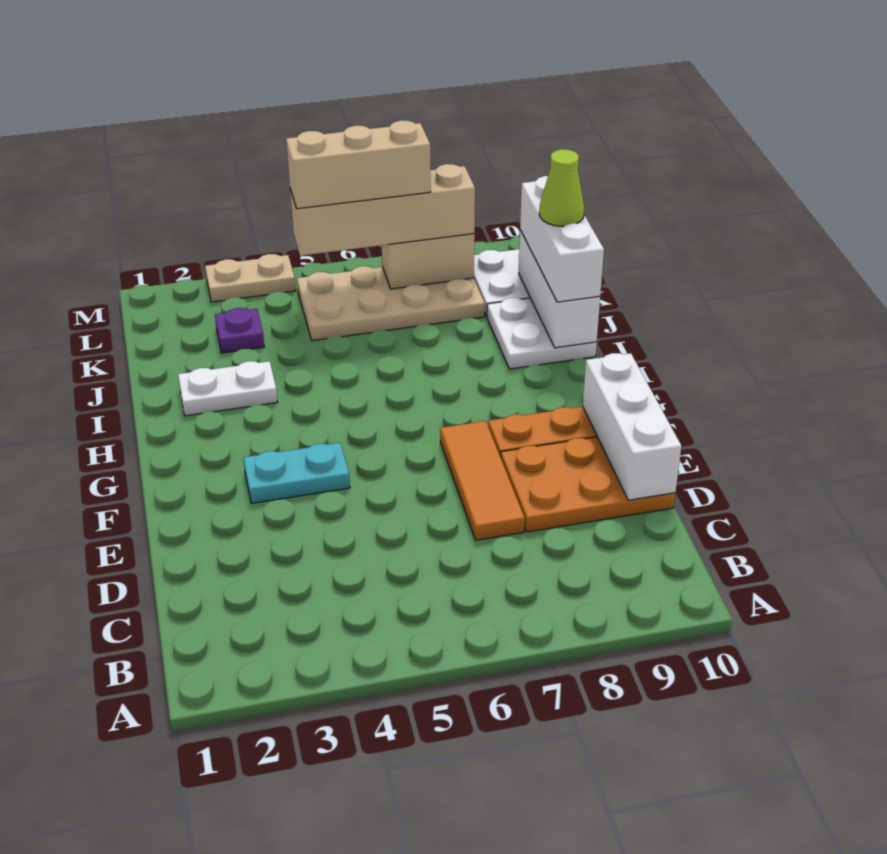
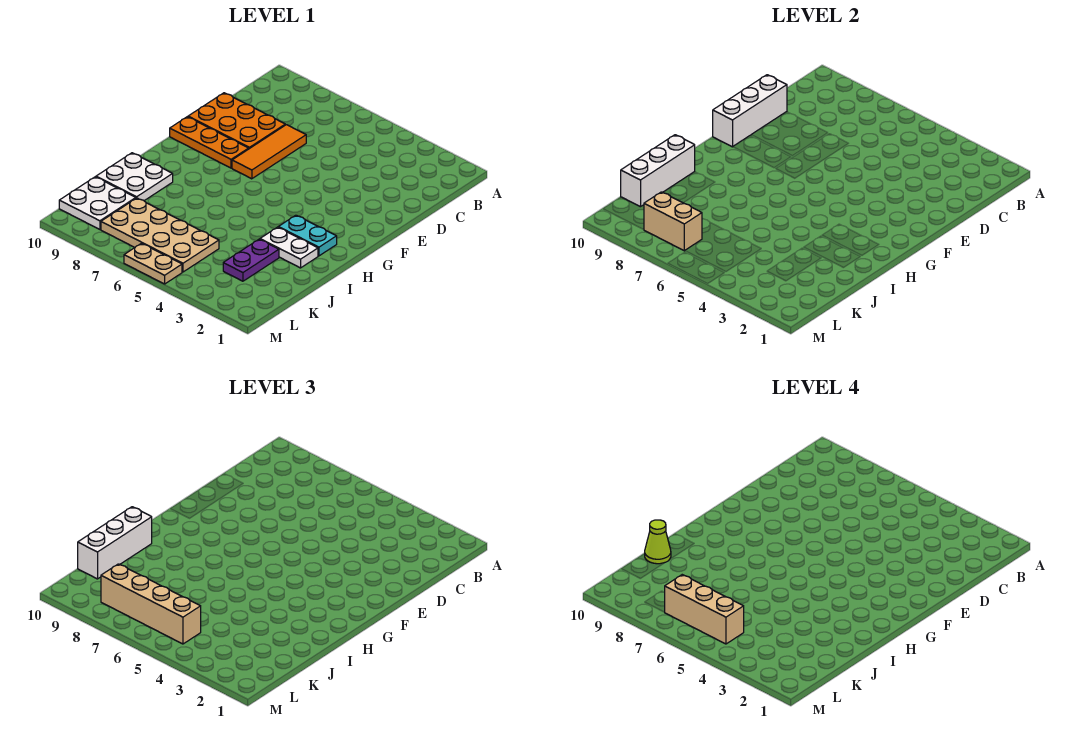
cyan plate F3:F4 level 1 -> cyan plate H2:H3 level 1
purple plate K3 level 1 -> purple plate J3:K3 level 1
tan plate M3:M4 level 1 -> tan plate M5:M6 level 1

